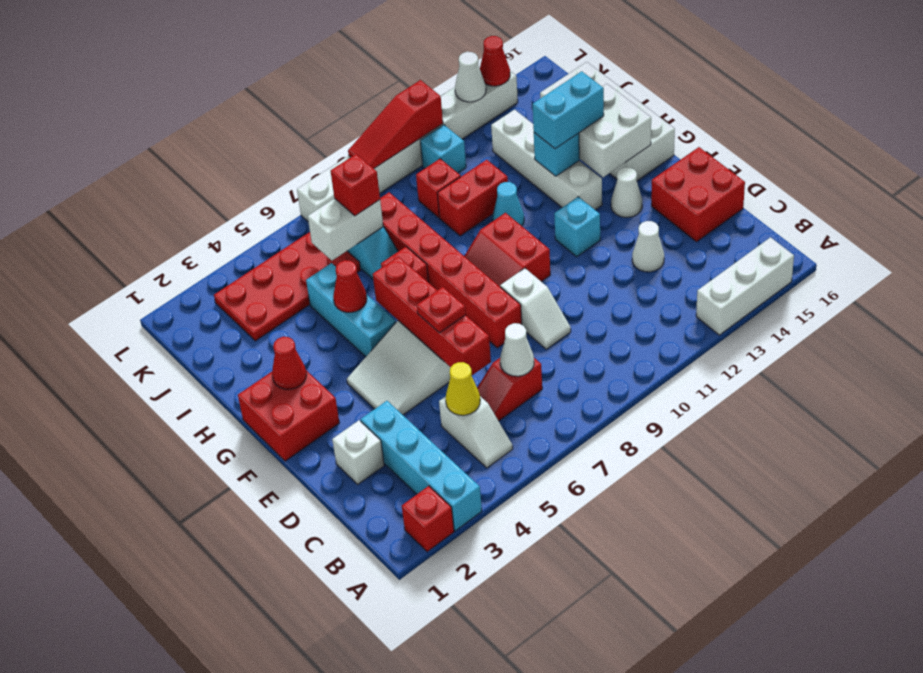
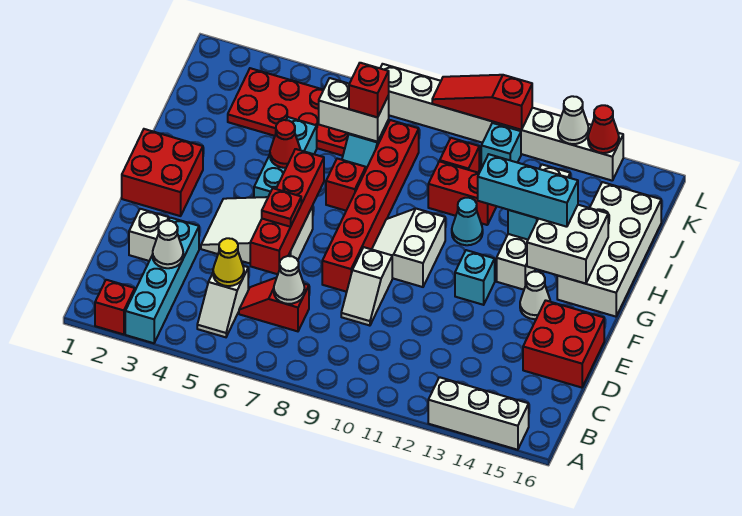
white cone D13 level 1 -> white cone C3 level 2
red slope F9:G10 level 1 top 10 -> white slope F9:G10 level 1 top 10
red cone G2 level 2 -> none
cyan brick H13:H14 level 3 -> cyan brick H12:H14 level 3

